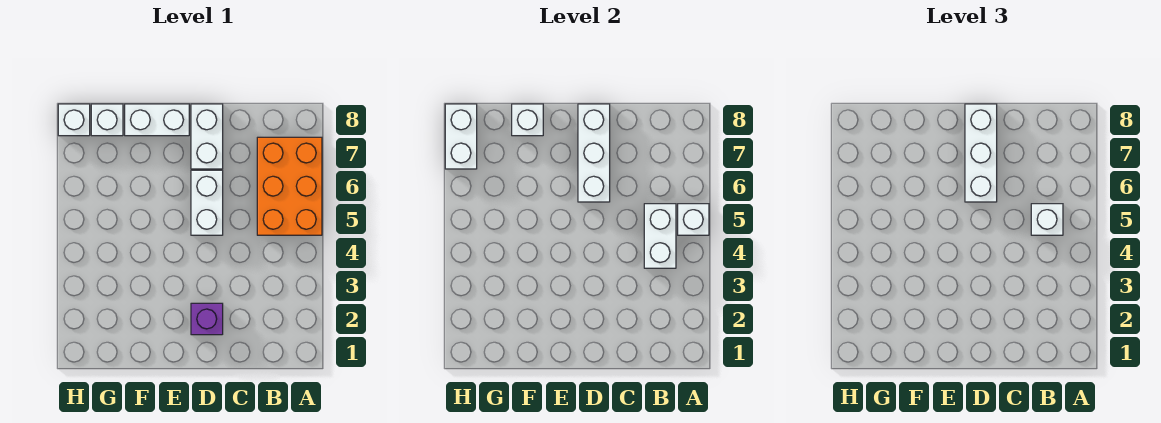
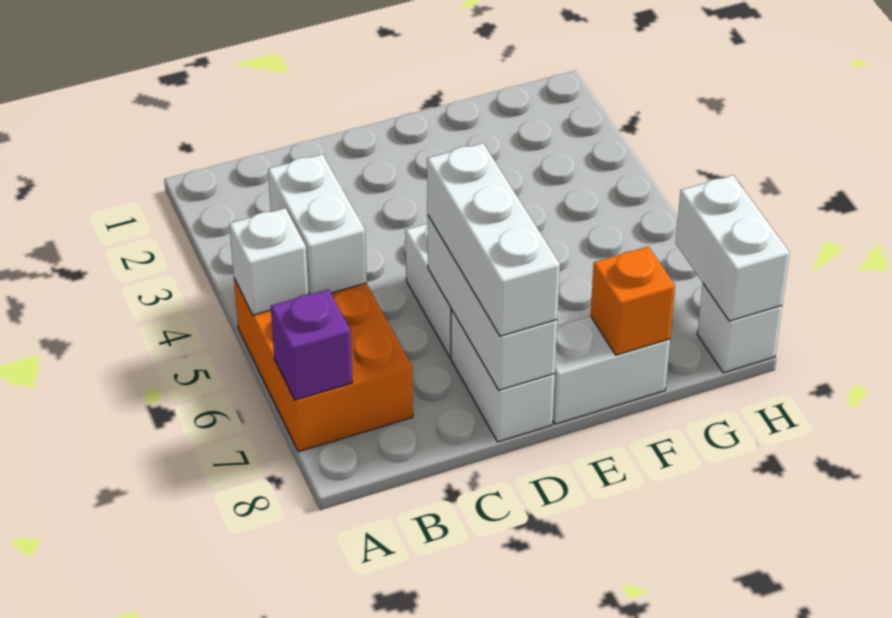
white brick B5 level 3 -> none
purple brick D2 level 1 -> purple brick A7 level 2
white brick F8 level 2 -> orange brick F8 level 2
white brick G8 level 1 -> none

